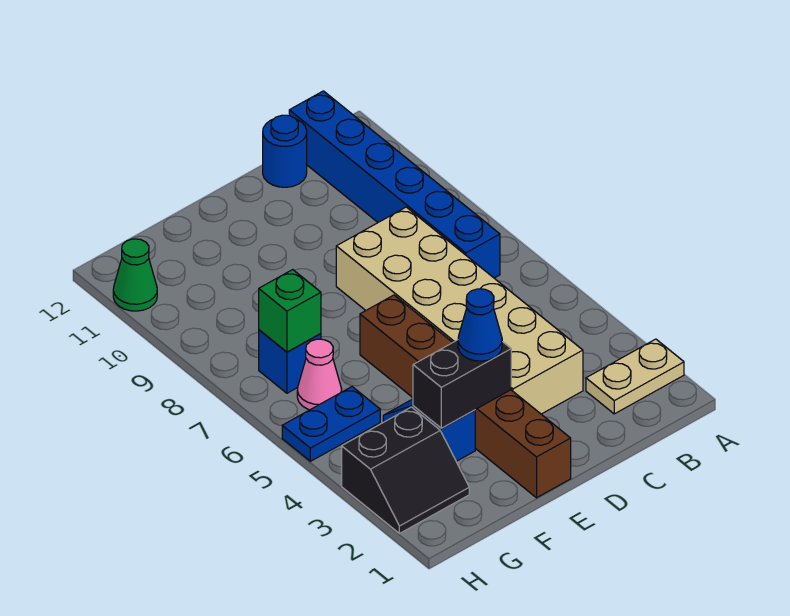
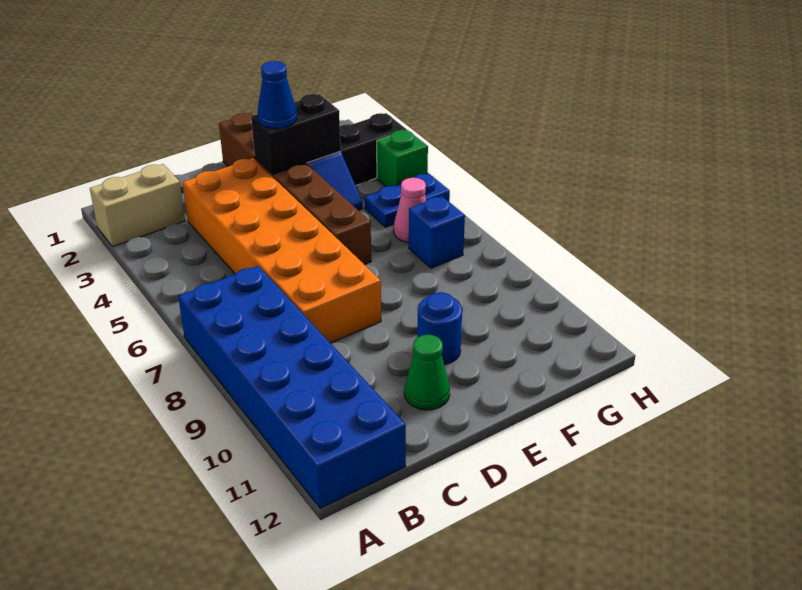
tan plate A2:B2 level 1 -> tan brick A2:B2 level 1
blue brick B7:B12 level 1 -> blue brick A7:B12 level 1
tan brick C3:D8 level 1 -> orange brick C3:D8 level 1
blue round brick C12 level 1 -> blue round brick E10 level 1
green brick G7 level 2 -> green brick H4 level 1
green cone H11 level 1 -> green cone D11 level 1

